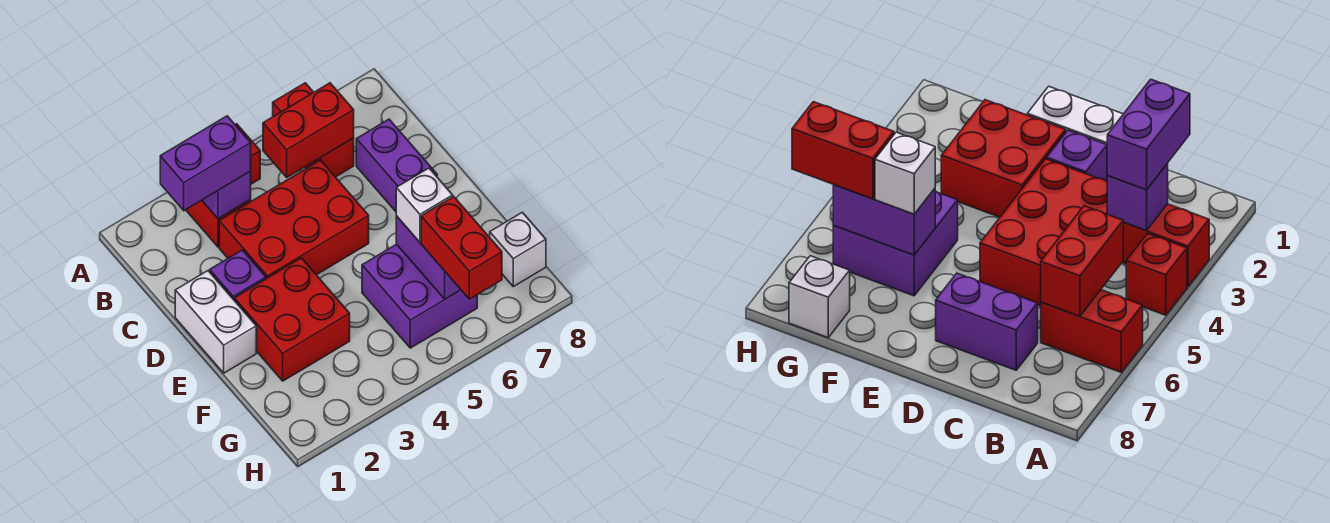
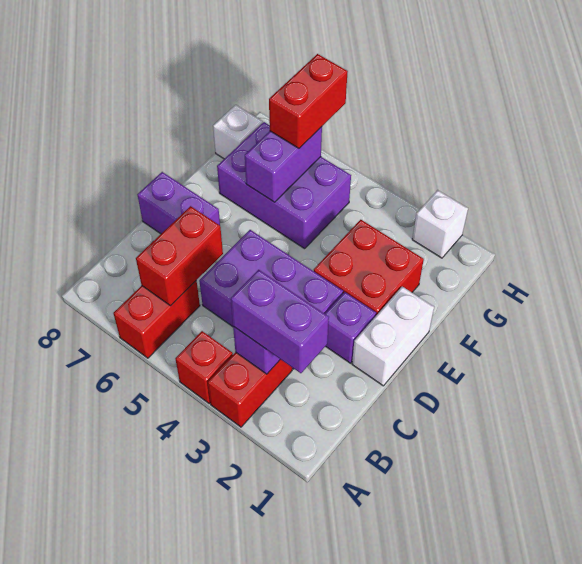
red brick B5:B6 level 2 -> red brick B6:C6 level 2
red brick C3:D5 level 1 -> purple brick C3:D5 level 1
purple brick C7:D7 level 1 -> purple brick D7:D8 level 1
purple brick F5:G6 level 1 -> purple brick F5:G7 level 1
white brick F6 level 3 -> white brick H2 level 1

